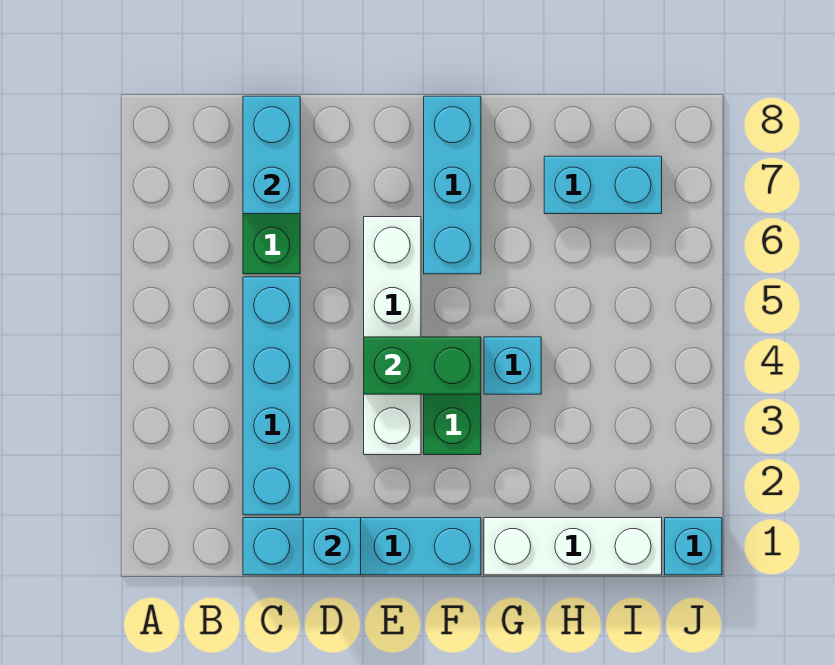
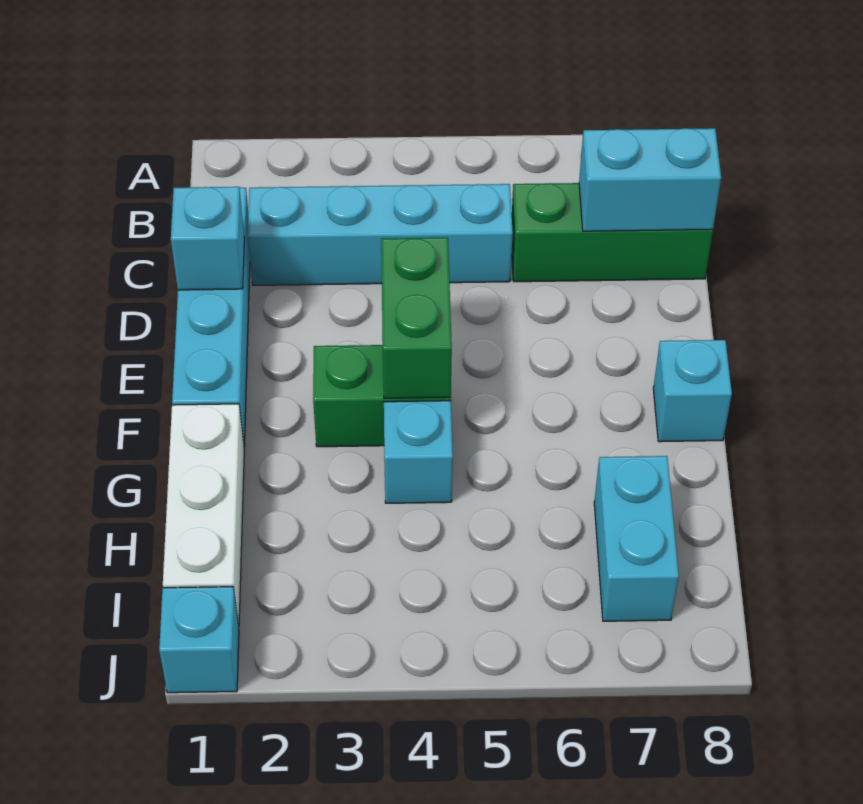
white brick E3:E6 level 1 -> none
cyan brick F6:F8 level 1 -> cyan brick F8 level 1

